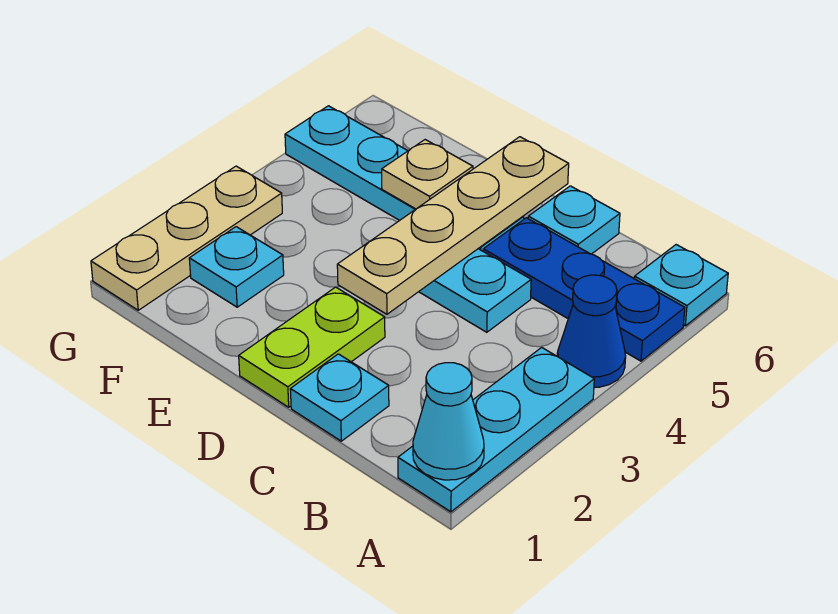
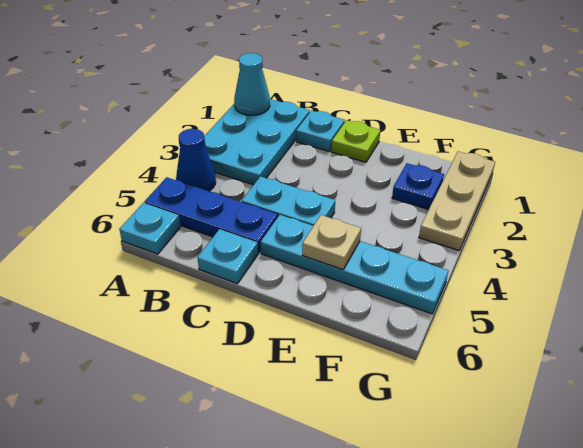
cyan plate A1:A3 level 1 -> cyan plate A1:B3 level 1
lime plate D1:D2 level 1 -> lime plate D1 level 1
tan plate D3:D6 level 2 -> none
cyan plate F2 level 1 -> blue plate F2 level 1

